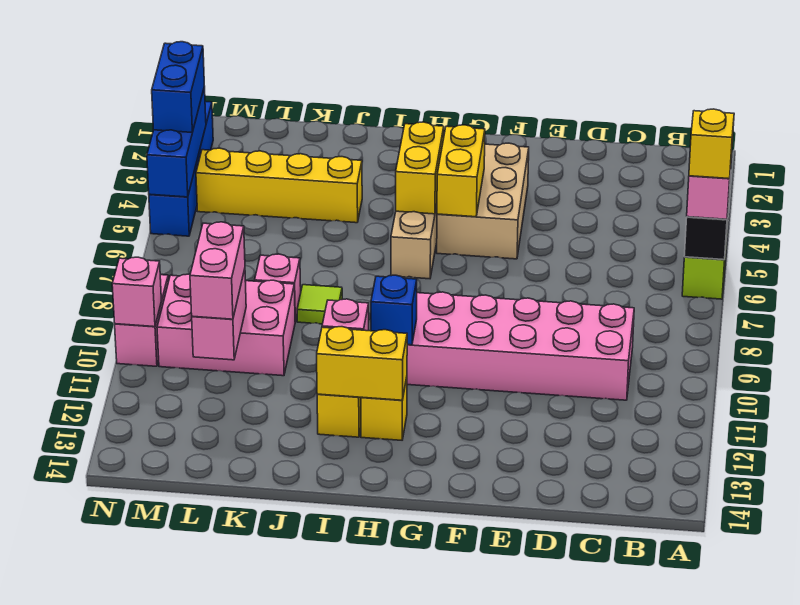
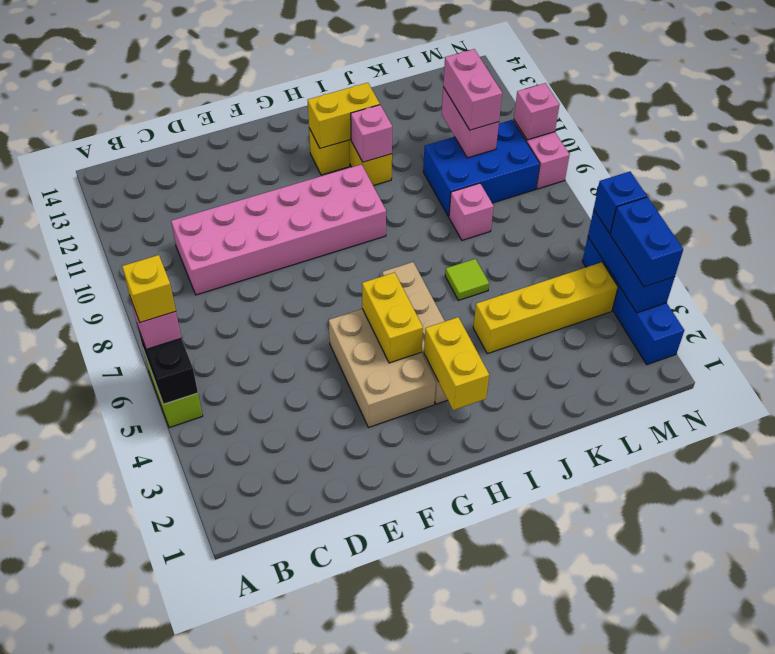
yellow brick H4:H5 level 2 -> yellow brick H2:H3 level 2
blue brick H10 level 2 -> blue brick N5 level 3
lime tile J8 level 1 -> lime tile J6 level 1
pink brick K9:M10 level 1 -> blue brick K9:M10 level 1

